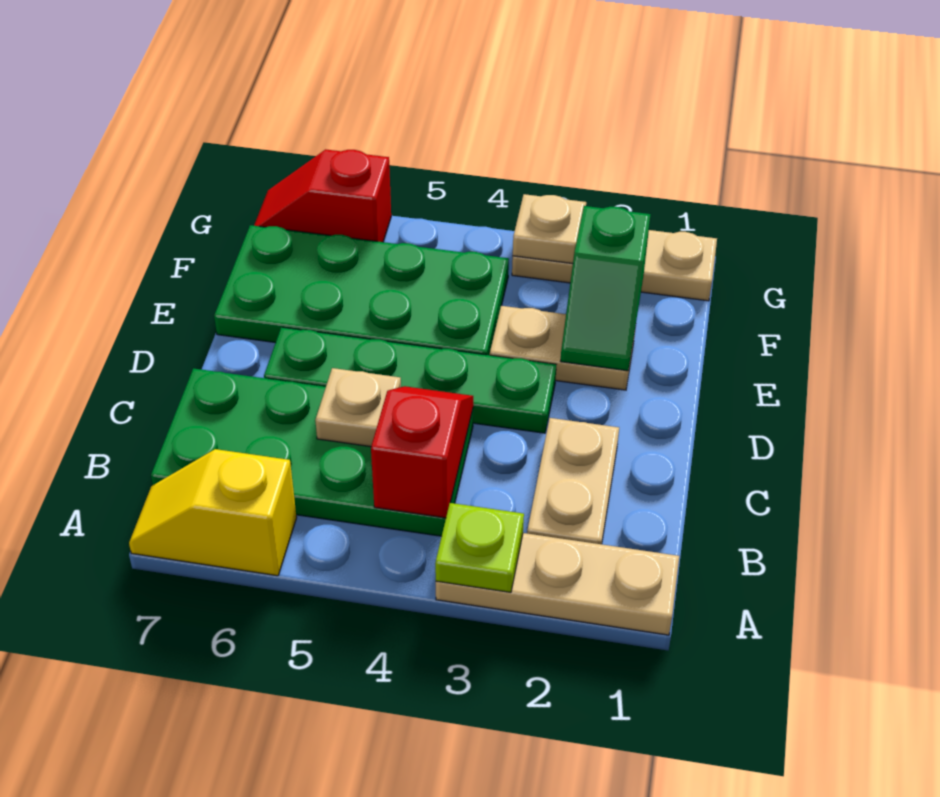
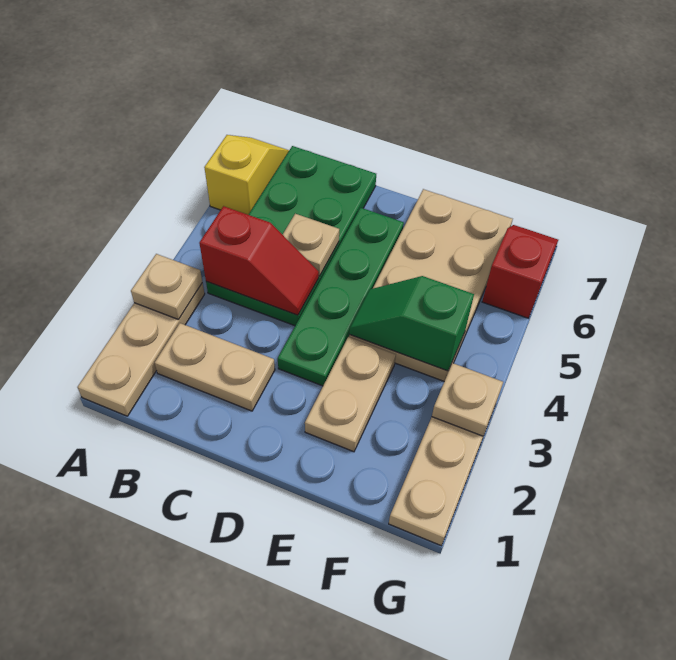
lime plate A3 level 2 -> tan plate A3 level 2
green slope E2:F2 level 2 top F -> green slope E4:F4 level 2 top F
green plate E4:F7 level 1 -> tan plate E4:F7 level 1

